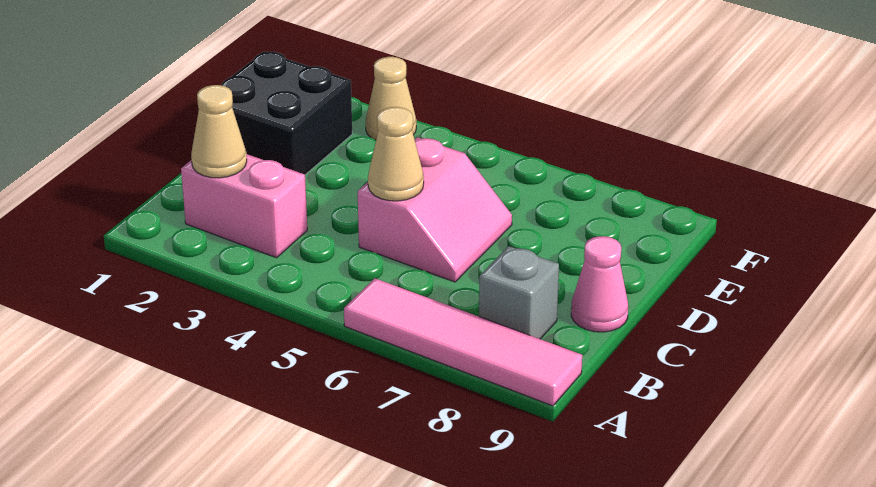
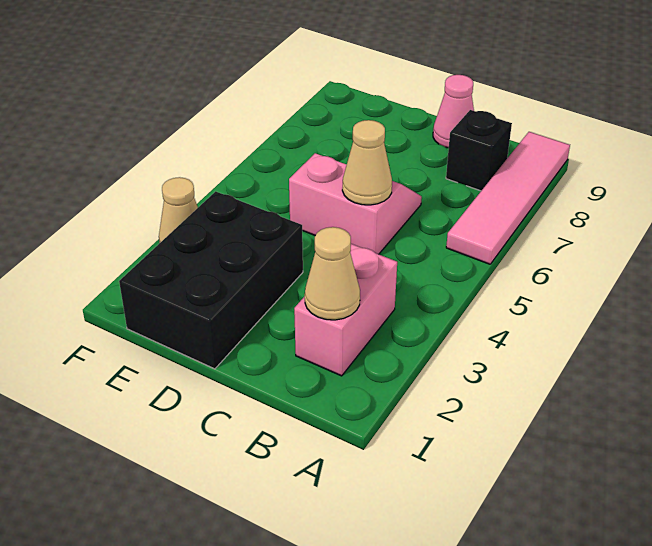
grey brick B8 level 1 -> black brick B8 level 1
black brick D1:E2 level 1 -> black brick D1:E3 level 1

